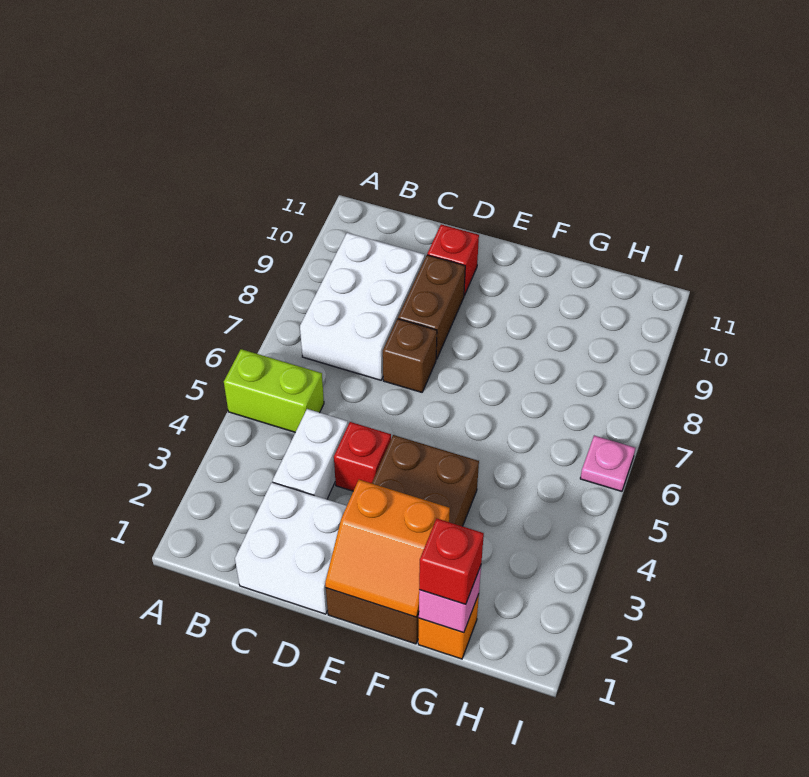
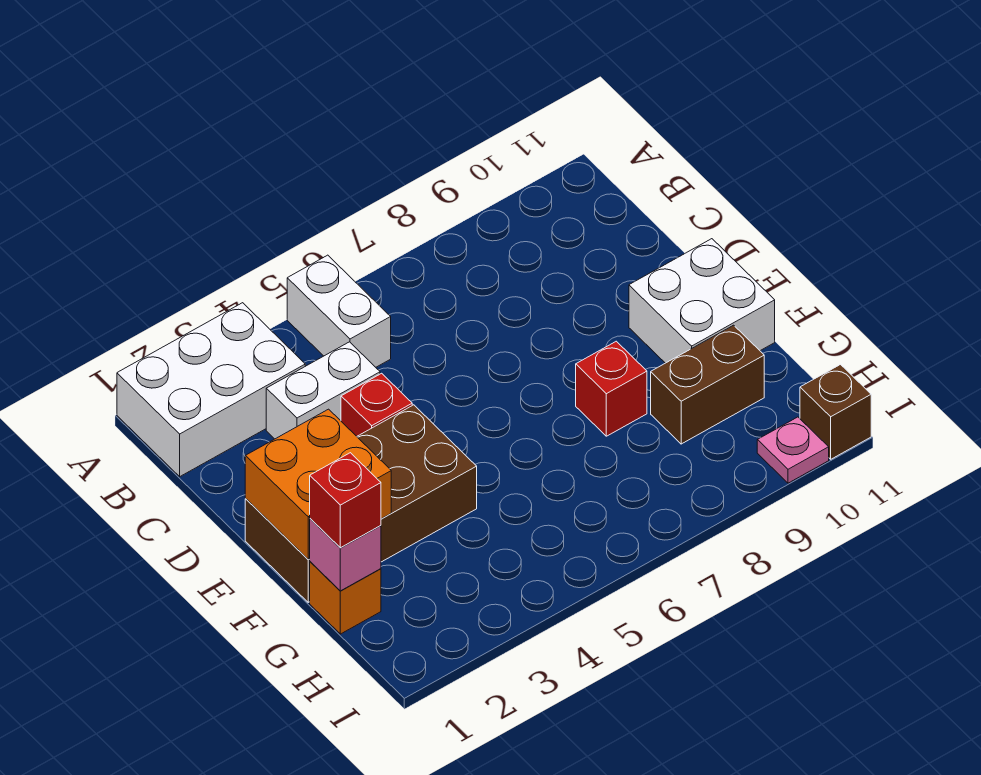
lime brick A5:B5 level 1 -> white brick A5:B5 level 1
white brick B7:C9 level 1 -> white brick A1:B3 level 1
white brick C1:D2 level 1 -> white brick E10:F11 level 1
brown brick D7 level 1 -> brown brick I11 level 1
brown brick D8:D9 level 1 -> brown brick G9:G10 level 1
red brick D10 level 1 -> red brick F8 level 1
orange slope E1:F2 level 2 top 2 -> orange brick E1:F2 level 2
pink plate I6 level 1 -> pink plate I10 level 1

